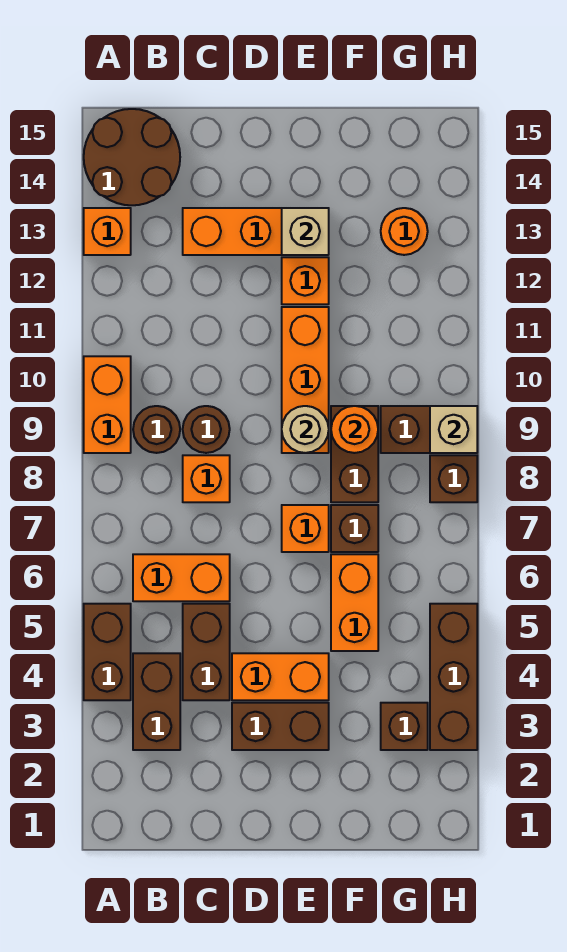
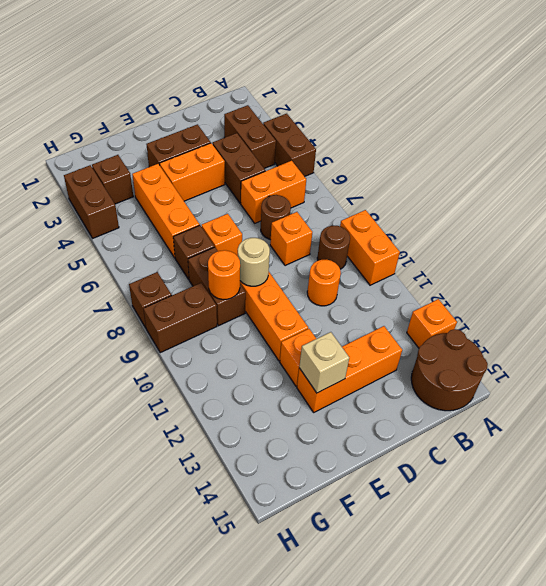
brown round brick C9 level 1 -> brown round brick C7 level 1
orange brick F5:F6 level 1 -> orange brick F4:F6 level 1
orange round brick G13 level 1 -> orange round brick C10 level 1
brown brick H3:H5 level 1 -> brown brick H3:H4 level 1
tan brick H9 level 2 -> none

